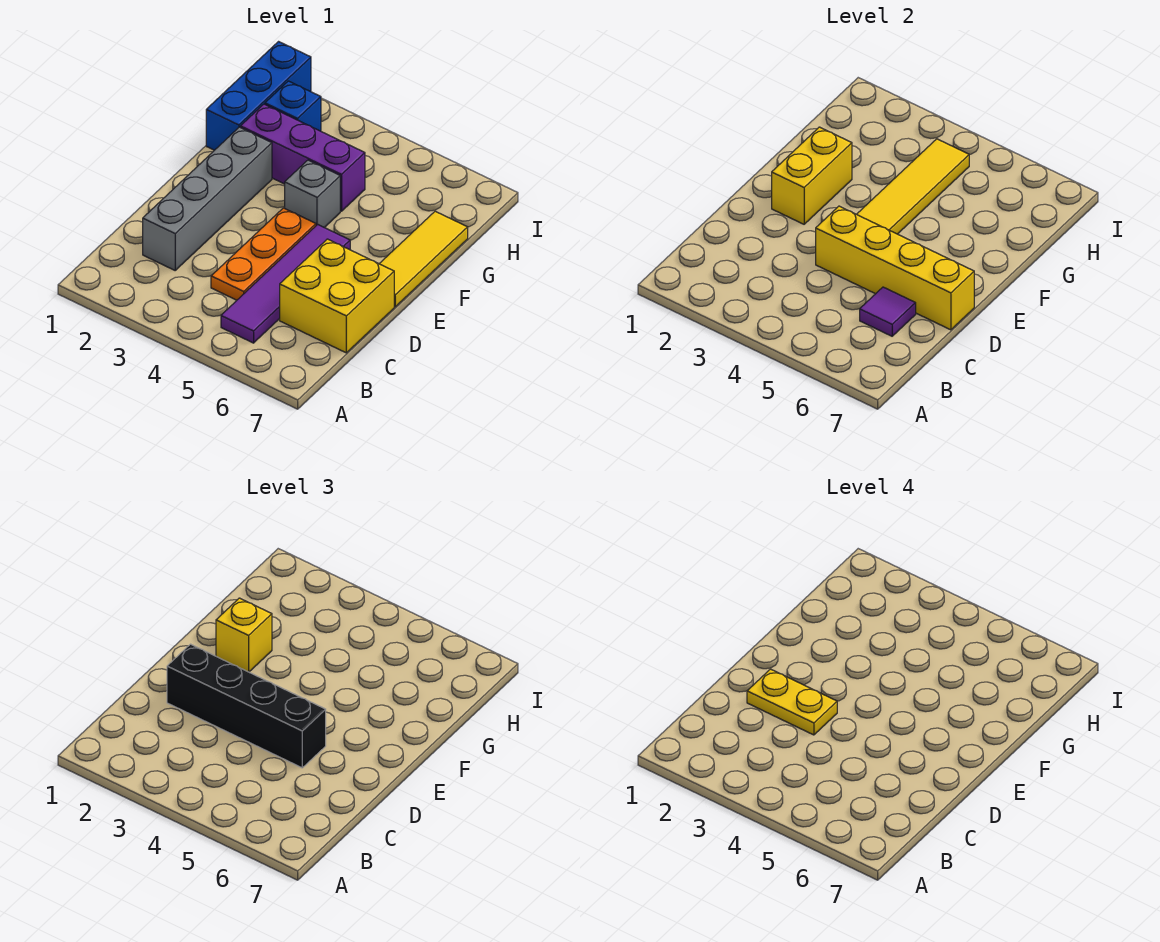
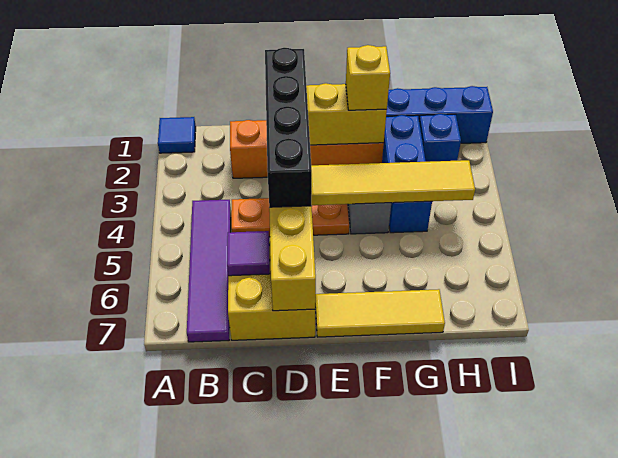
none -> blue tile A1 level 1
purple tile B5:E5 level 1 -> purple tile B4:B7 level 1
grey brick C2:F2 level 1 -> orange brick C2:F2 level 1
yellow plate D2:D3 level 4 -> none
purple brick G2:G4 level 1 -> blue brick G2:G4 level 1

